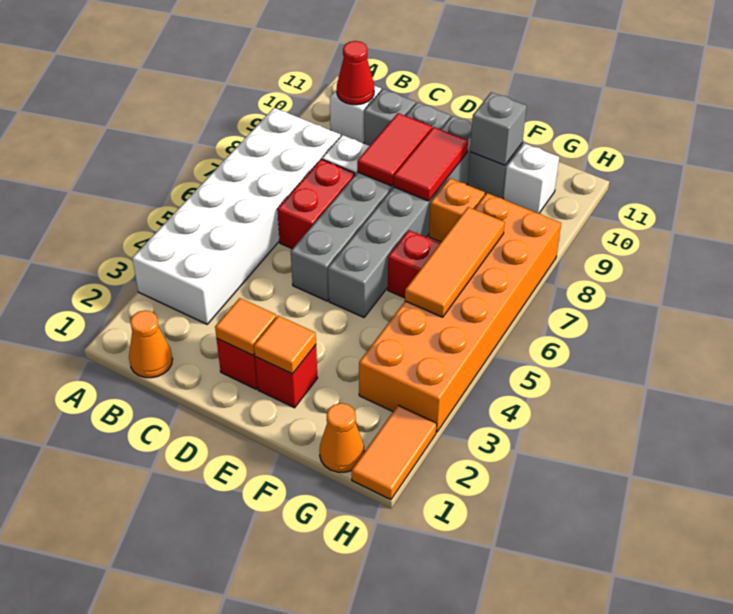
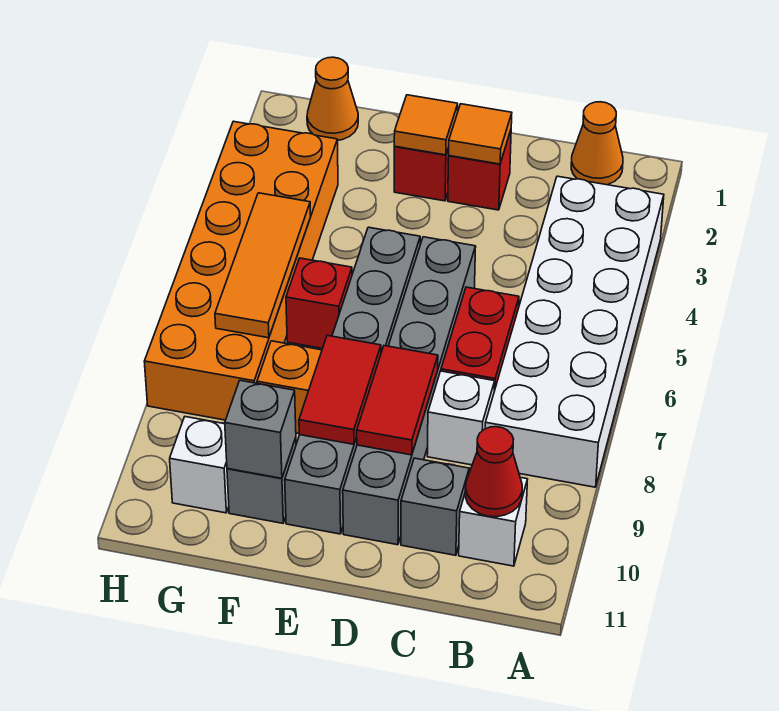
orange tile H1:H2 level 1 -> none

